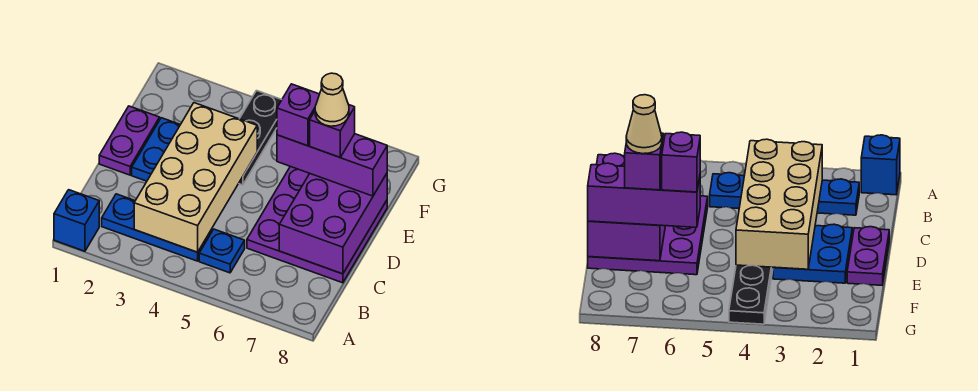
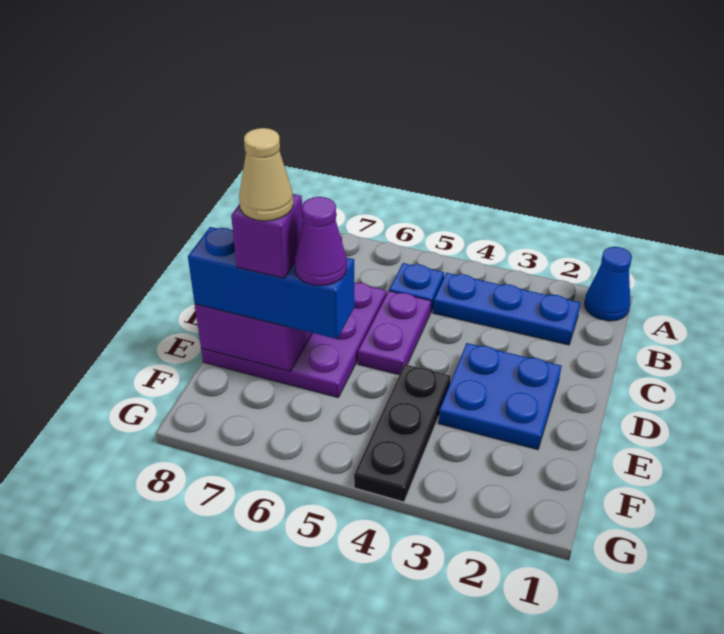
blue brick A1 level 1 -> blue cone A1 level 1
tan brick B3:E4 level 2 -> none
purple plate D1:E1 level 1 -> purple plate C5:D5 level 1
purple brick E6:E8 level 3 -> blue brick E6:E8 level 3
purple brick E6 level 4 -> purple cone E6 level 4

